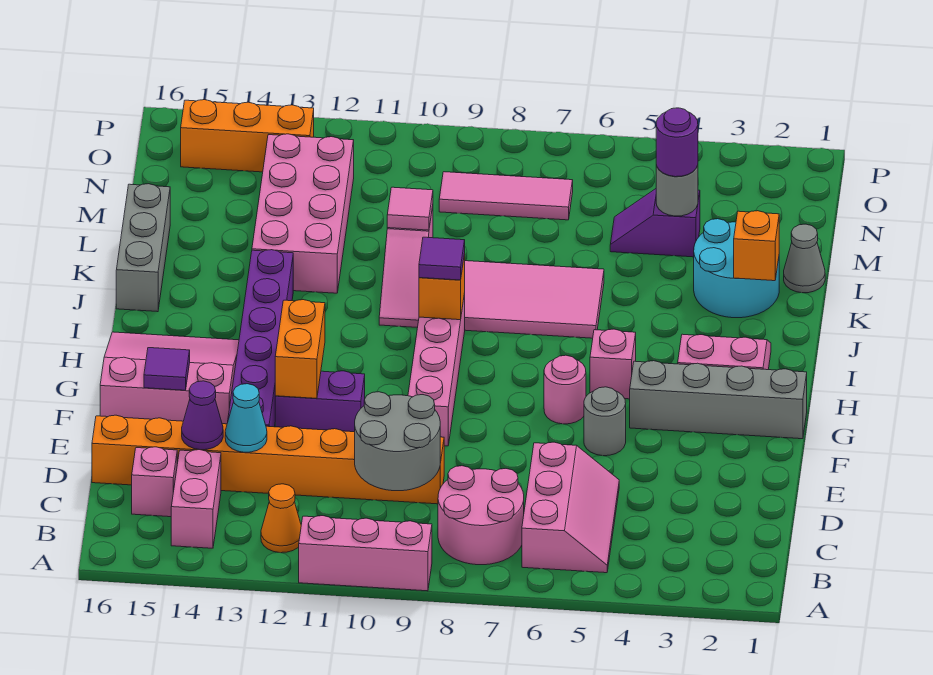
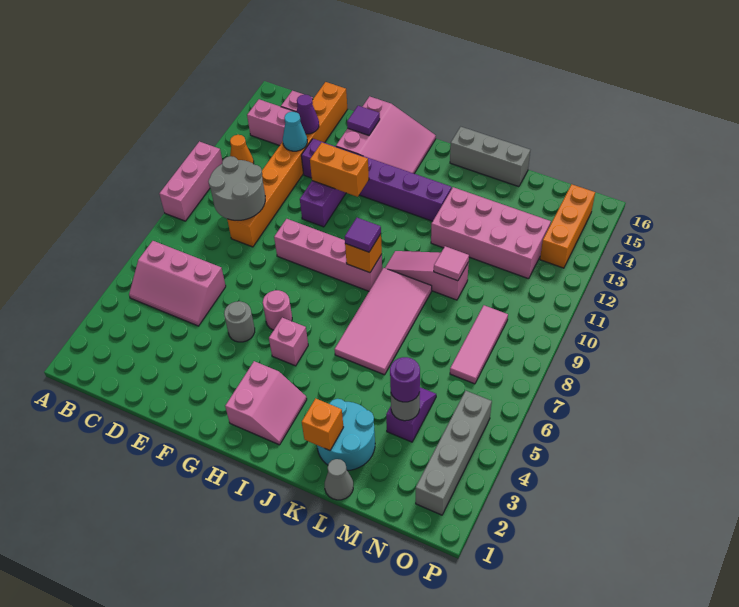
pink round brick B7:C8 level 1 -> none
grey brick G1:G4 level 1 -> grey brick O2:O5 level 1

